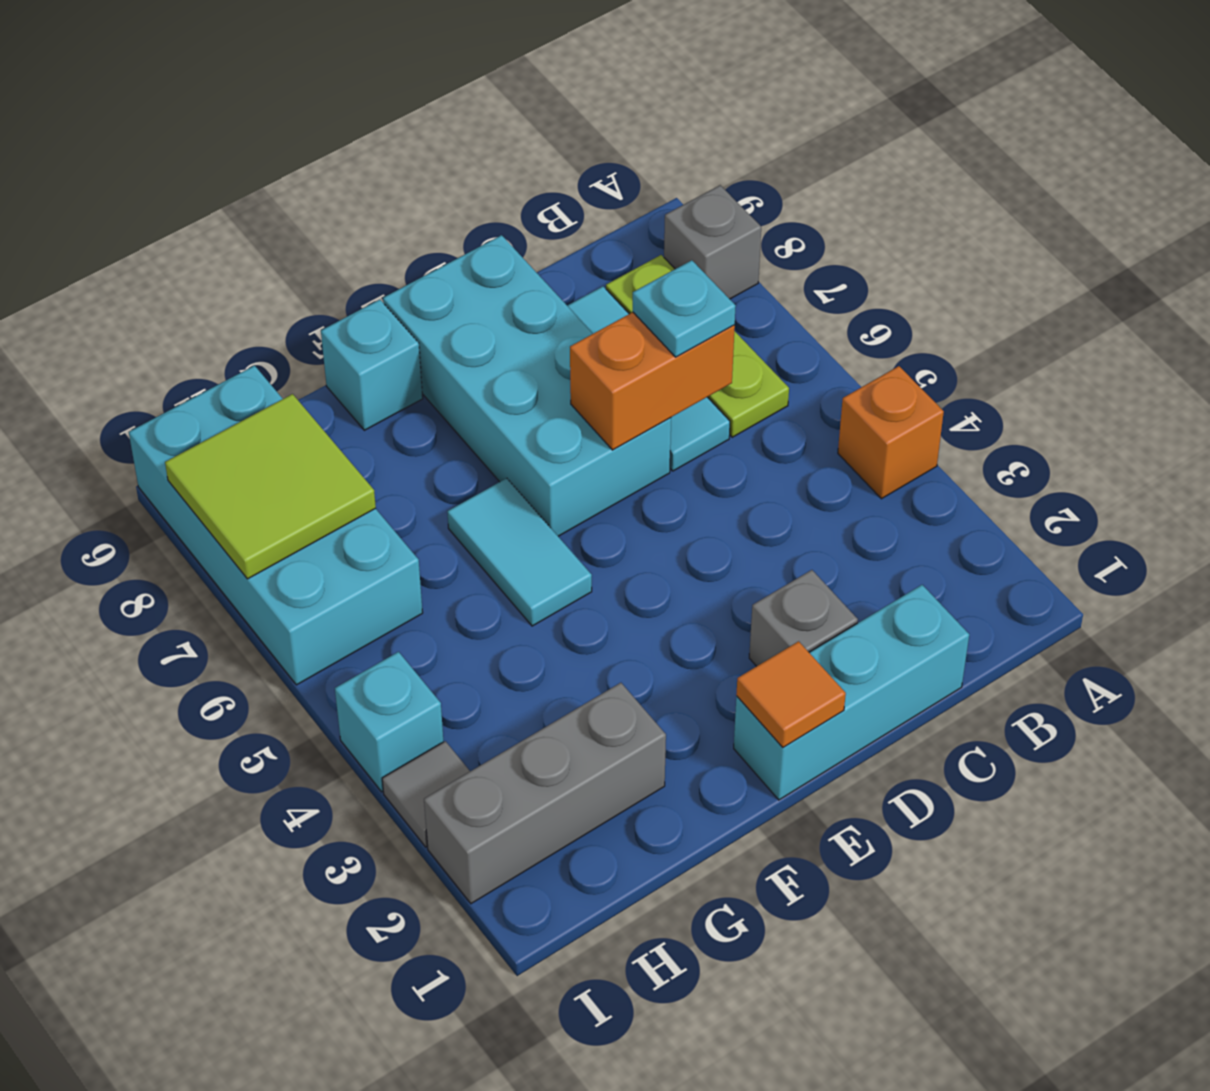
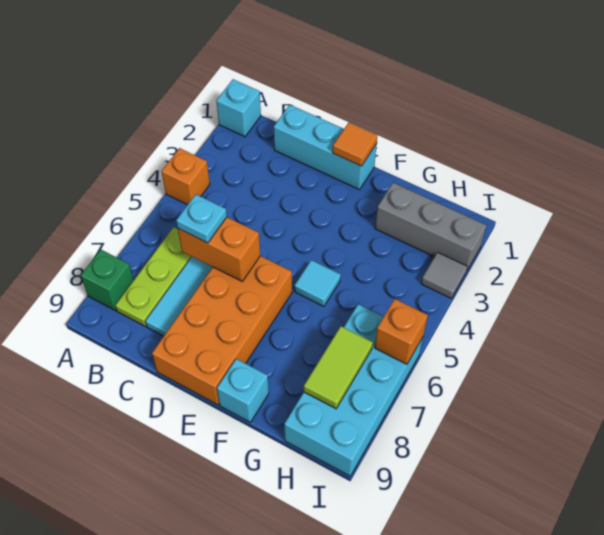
grey brick A8 level 1 -> green brick A8 level 1
grey brick D2 level 1 -> none
cyan brick D6:E9 level 1 -> orange brick D6:E9 level 1
cyan tile F5:F6 level 1 -> cyan tile F5 level 1
lime tile H7:I8 level 2 -> lime tile H7:H8 level 2
cyan brick I4 level 1 -> cyan brick A1 level 1
none -> orange brick I6 level 2

